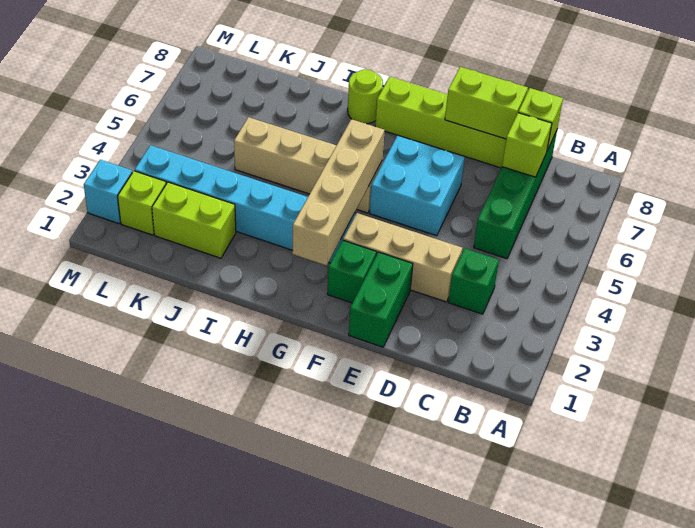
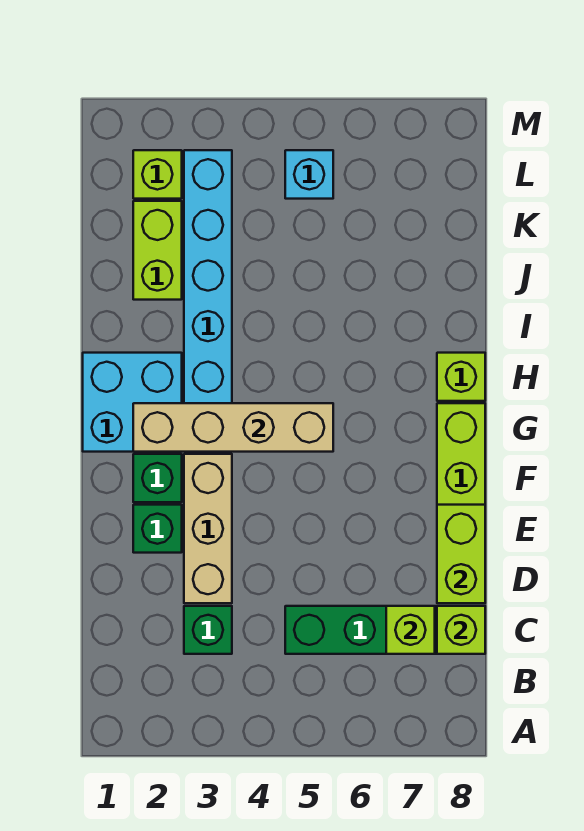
green brick E1:E2 level 1 -> green brick E2 level 1
cyan brick E5:F6 level 1 -> cyan brick G1:H2 level 1
tan brick G5:J5 level 1 -> none
lime round brick H8 level 1 -> lime brick H8 level 1
cyan brick M2 level 1 -> cyan brick L5 level 1

